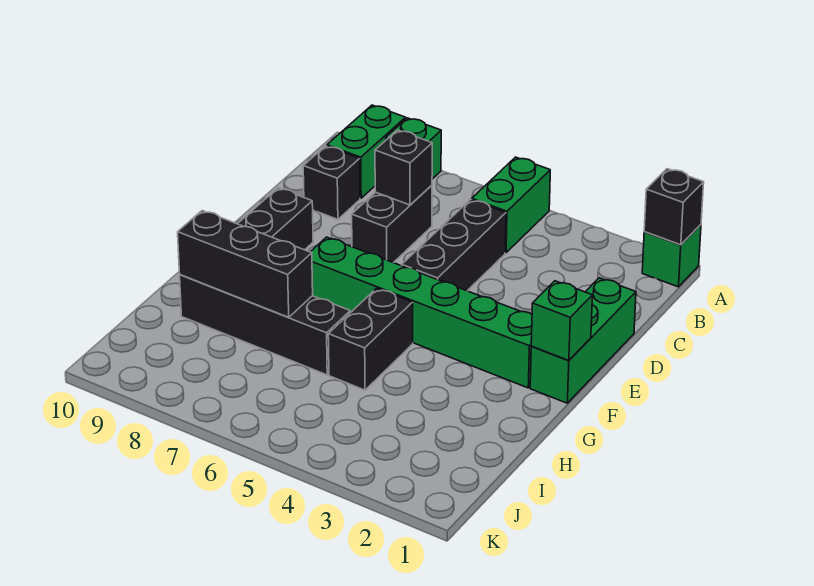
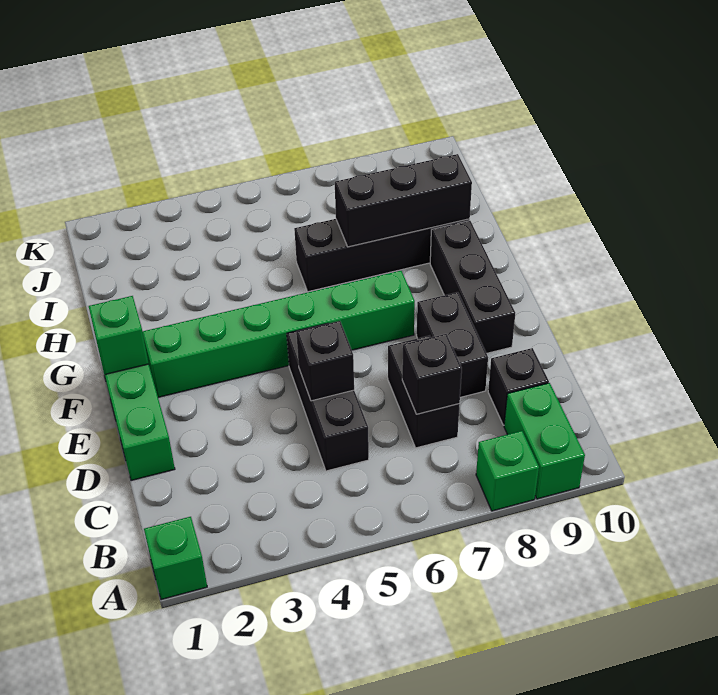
black brick A1 level 2 -> black brick D5 level 2
green brick A5:B5 level 1 -> none
black brick G5:H5 level 1 -> black brick D8:E8 level 1

